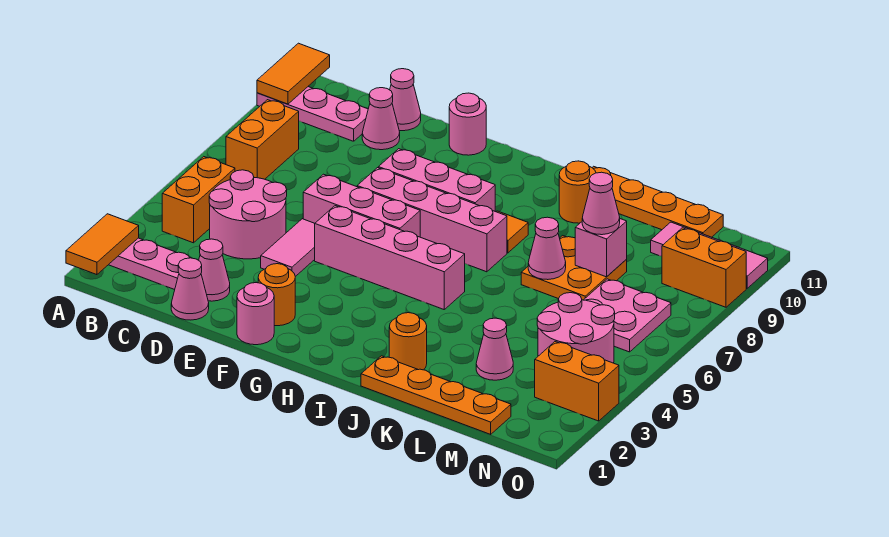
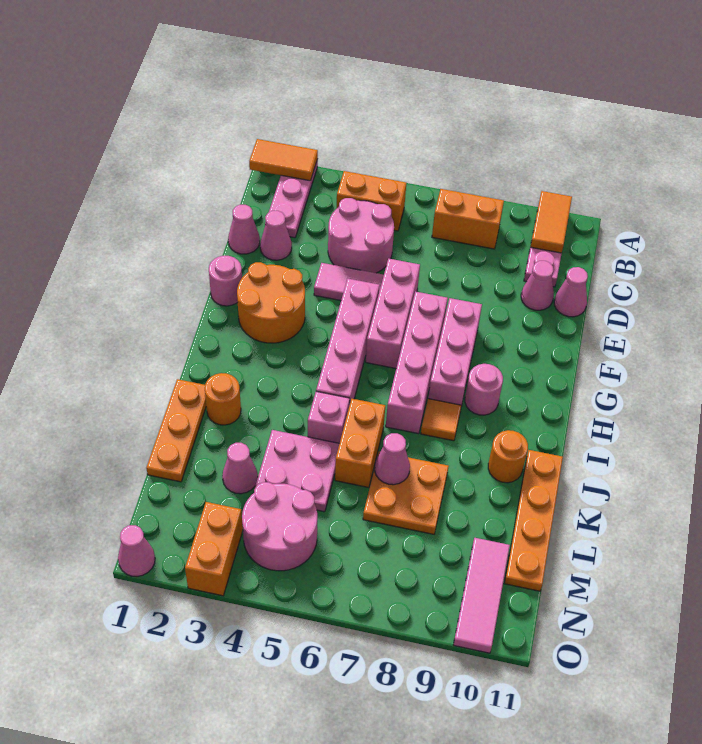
orange tile A10:A11 level 2 -> orange tile A10:B10 level 2
orange round brick F2 level 1 -> orange round brick F2:G3 level 1
pink round brick F11 level 1 -> pink round brick H9 level 1
orange plate J1:M1 level 1 -> orange plate J1:L1 level 1
pink brick L8 level 2 -> pink brick J5 level 1
pink cone L8 level 3 -> pink cone O1 level 1
pink plate M6:N7 level 1 -> pink plate K4:L5 level 1
orange brick N9:O9 level 1 -> orange brick J6:K6 level 1

